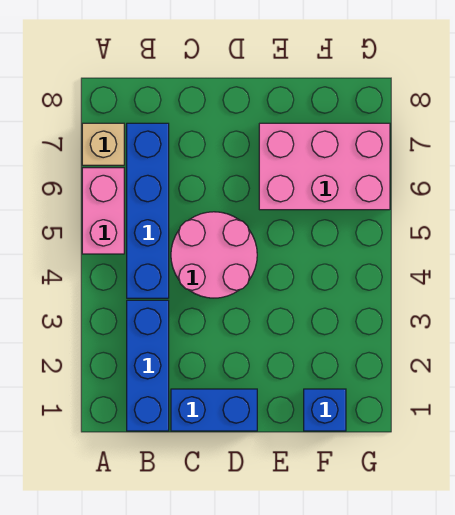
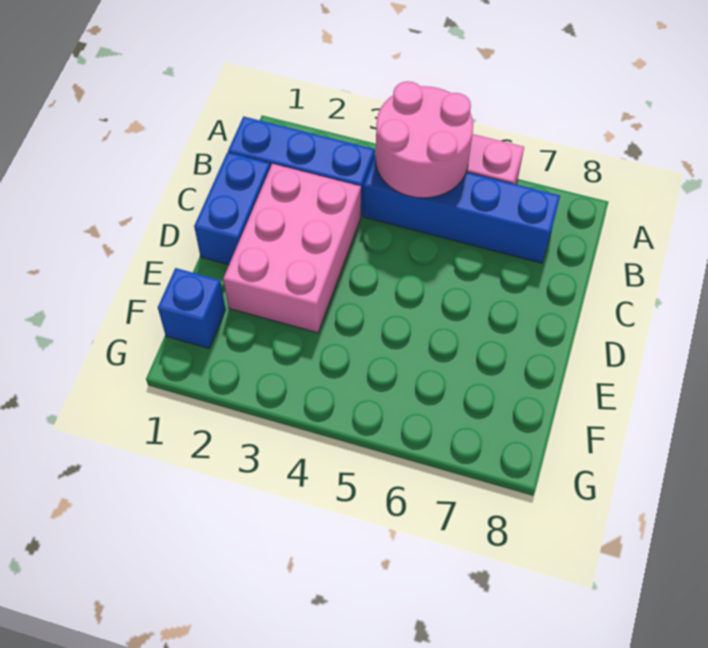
tan brick A7 level 1 -> none
pink round brick C4:D5 level 1 -> pink round brick A4:B5 level 2
pink brick E6:G7 level 1 -> pink brick C2:E3 level 1

